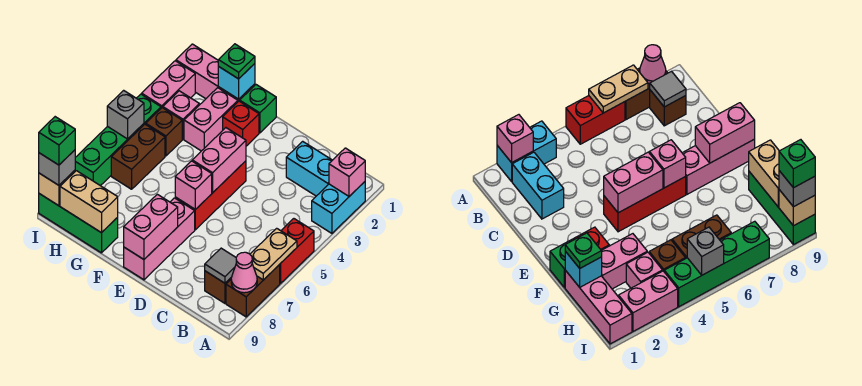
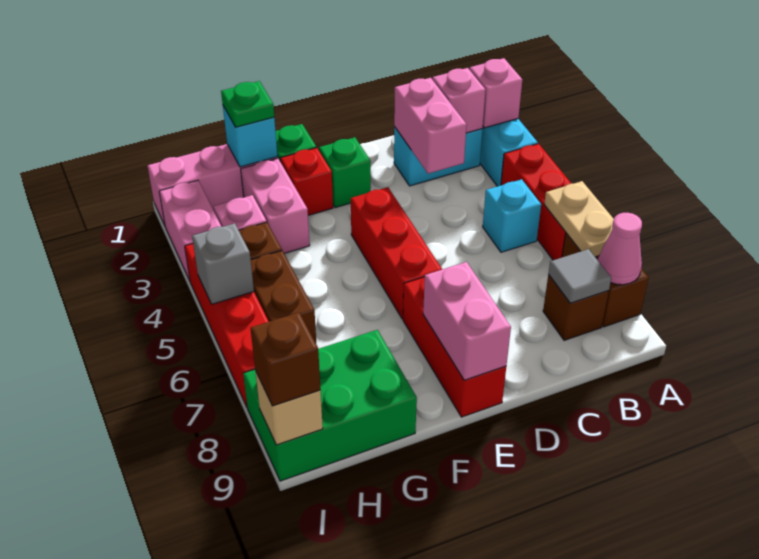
red brick A5:A6 level 1 -> red brick A4:A6 level 1
none -> cyan brick B5 level 1
pink brick E4:E5 level 2 -> pink brick C2:C3 level 2
pink brick E6 level 2 -> pink brick B2 level 2
pink brick E7:E9 level 1 -> red brick E7:E9 level 1
green brick G9:I9 level 1 -> green brick G8:I9 level 1
tan brick G9:H9 level 2 -> none
green brick I4:I7 level 1 -> red brick I4:I7 level 1
grey brick I9 level 3 -> brown brick I9 level 3
green brick I9 level 4 -> green brick E2 level 1

